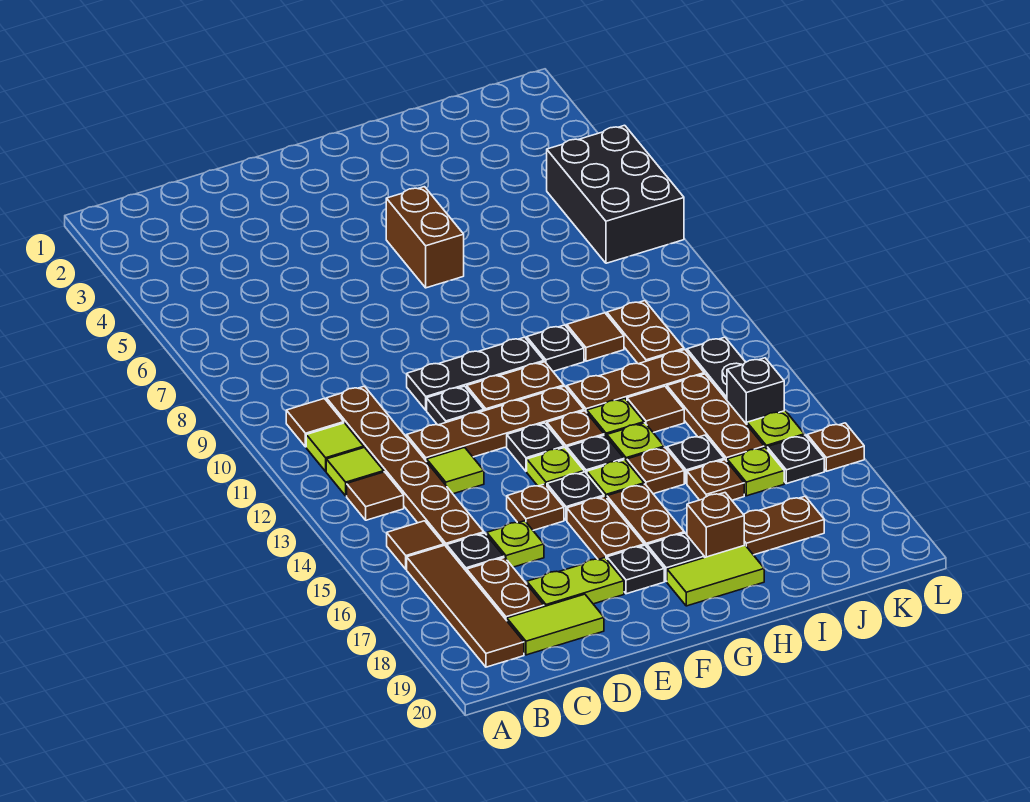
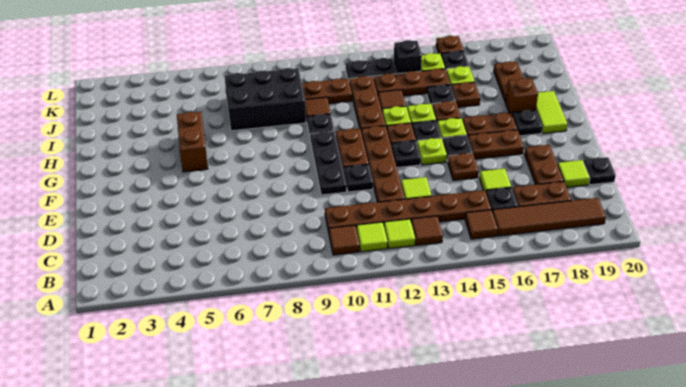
lime tile C19:D19 level 1 -> lime tile D19 level 1
lime plate D16 level 1 -> lime tile D16 level 1
lime plate D18:E18 level 1 -> brown plate D18:E18 level 1
black plate F18 level 1 -> black plate D20 level 1
brown brick G5:G6 level 1 -> brown brick G5:H5 level 1
black brick K5:L7 level 1 -> black brick I7:J9 level 1

